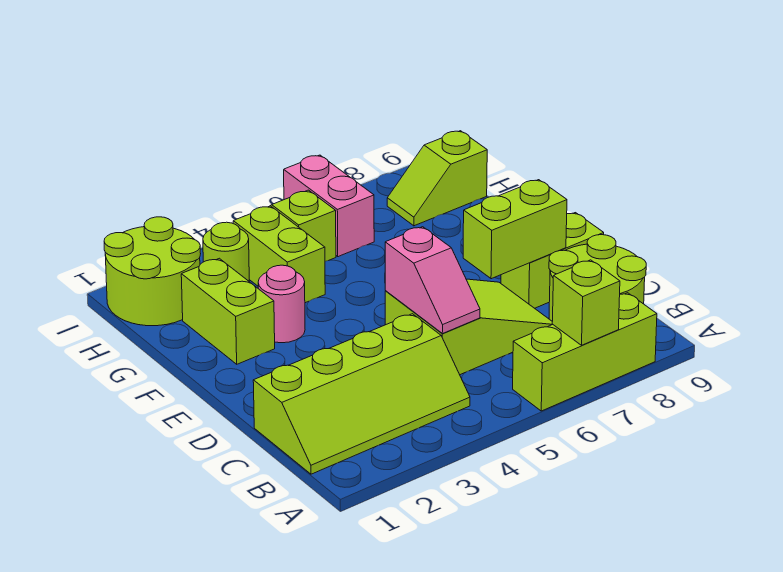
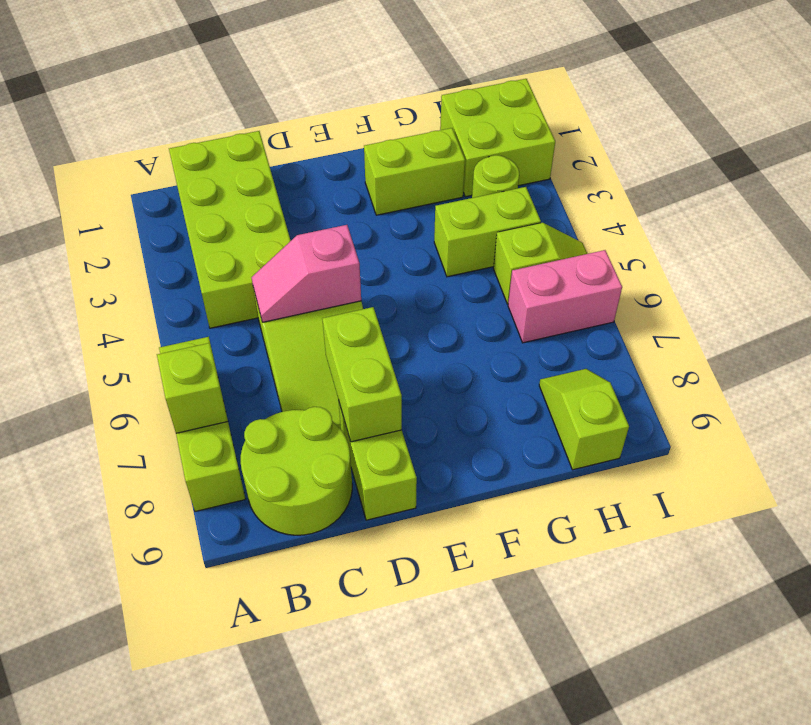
lime slope B1:C4 level 1 top C -> lime brick B1:C4 level 1
pink round brick F3 level 1 -> none
lime round brick H1:I2 level 1 -> lime brick H1:I2 level 1

